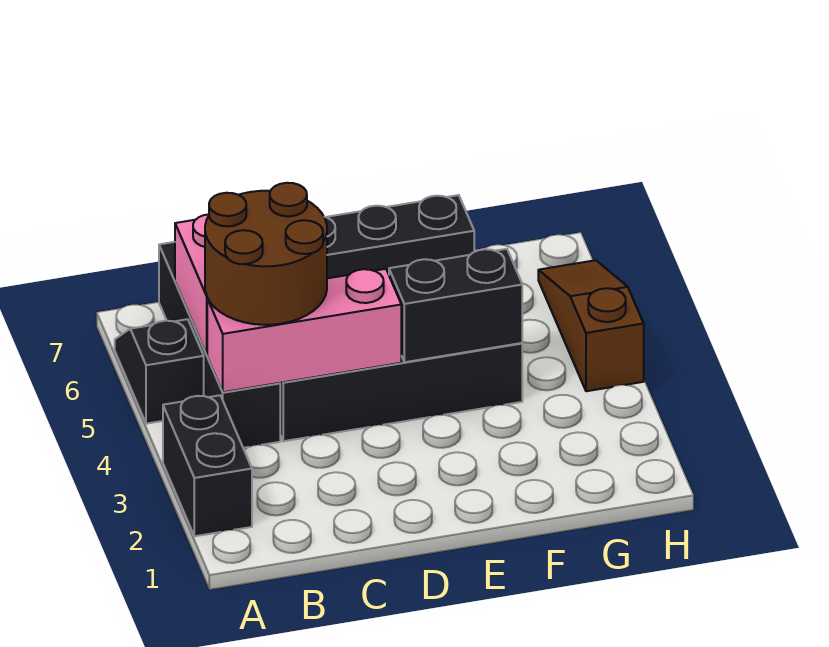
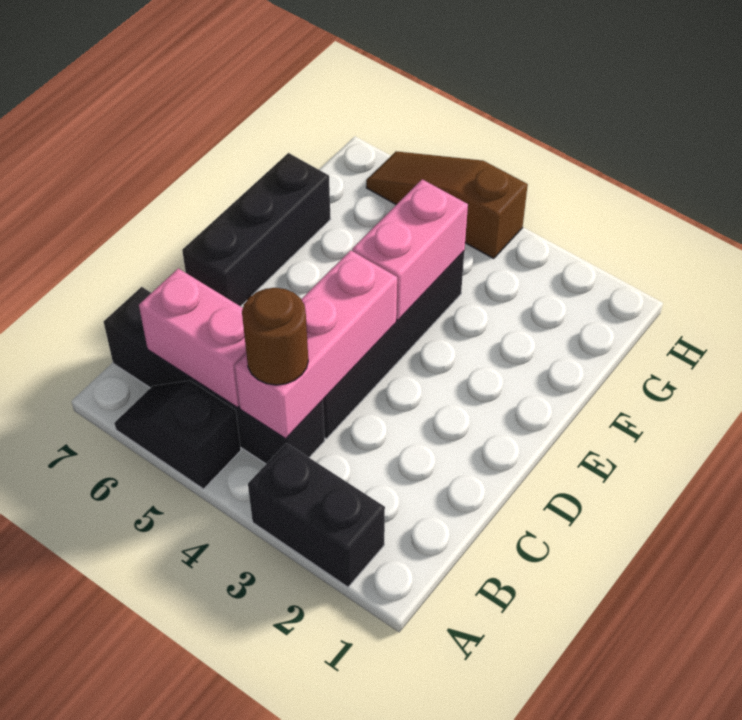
brown round brick B4:C5 level 3 -> brown round brick B4 level 3
black brick E4:F4 level 2 -> pink brick E4:F4 level 2

